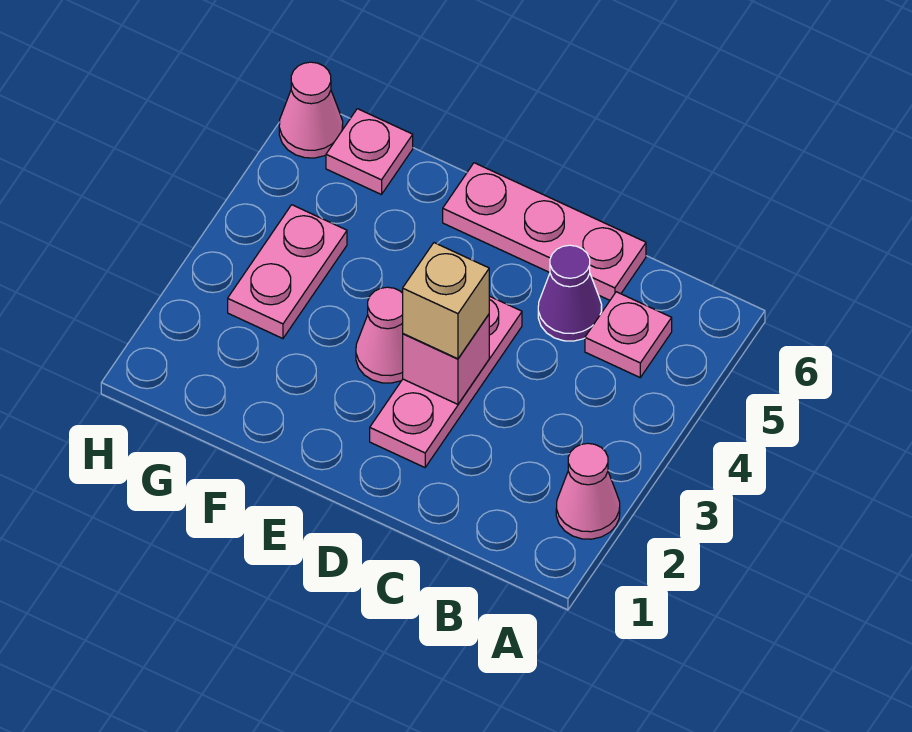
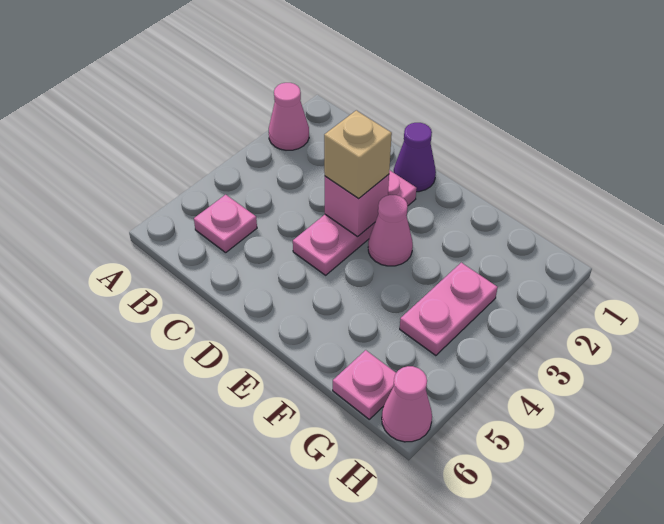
purple cone C5 level 1 -> purple cone D1 level 1
pink plate C6:E6 level 1 -> none

